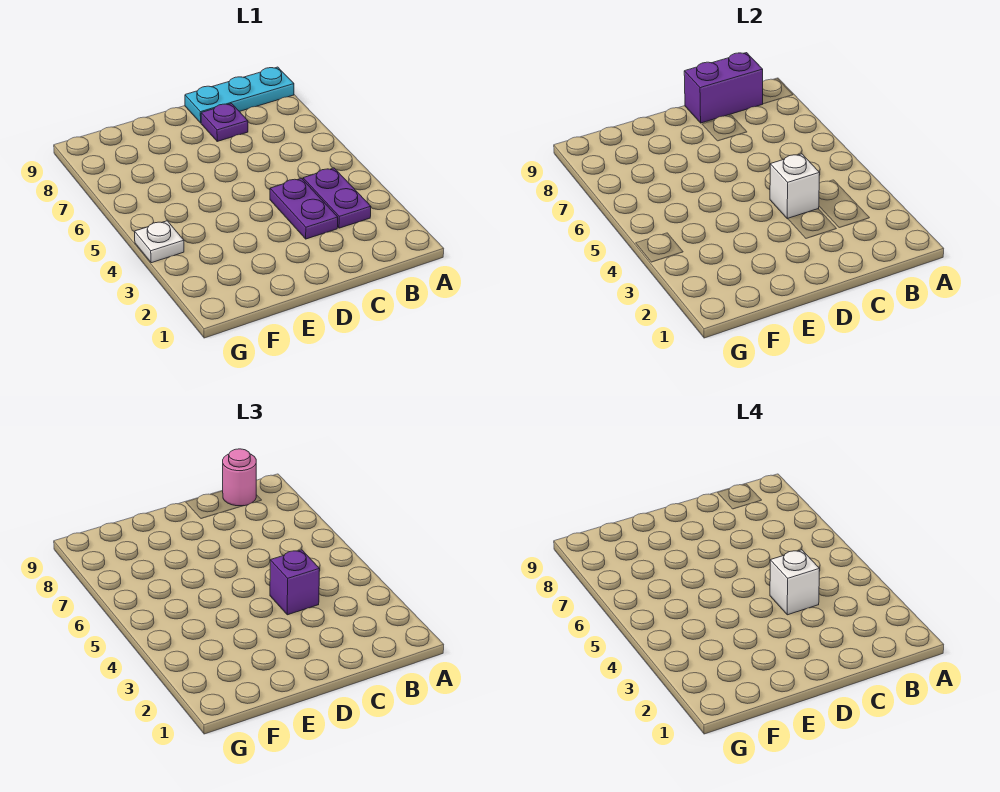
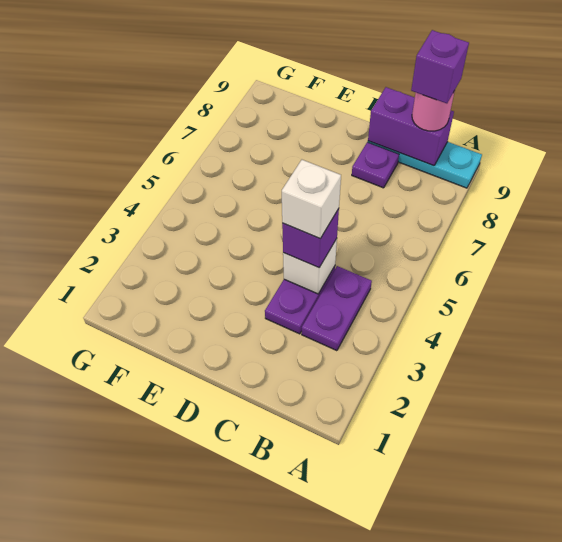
none -> purple brick B9 level 4
white plate G4 level 1 -> none

